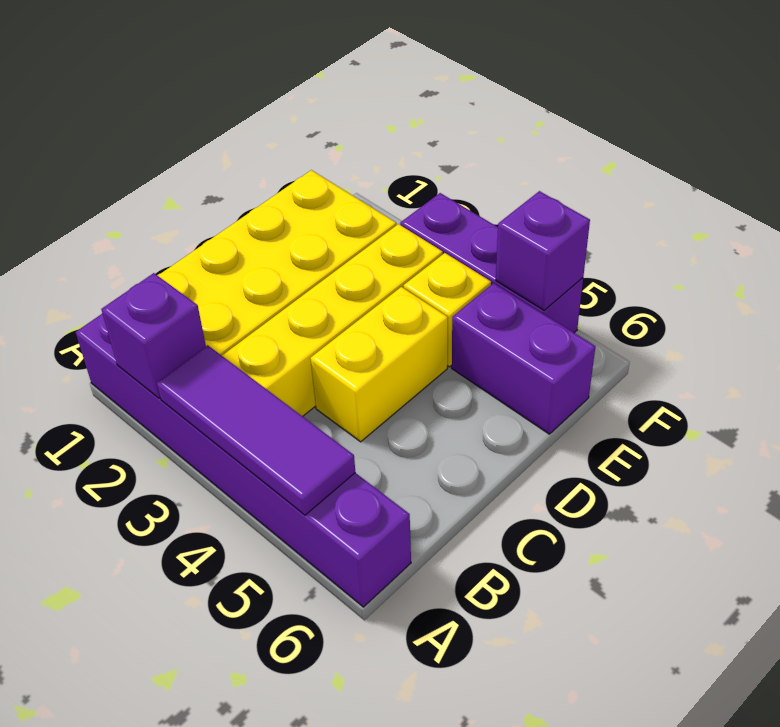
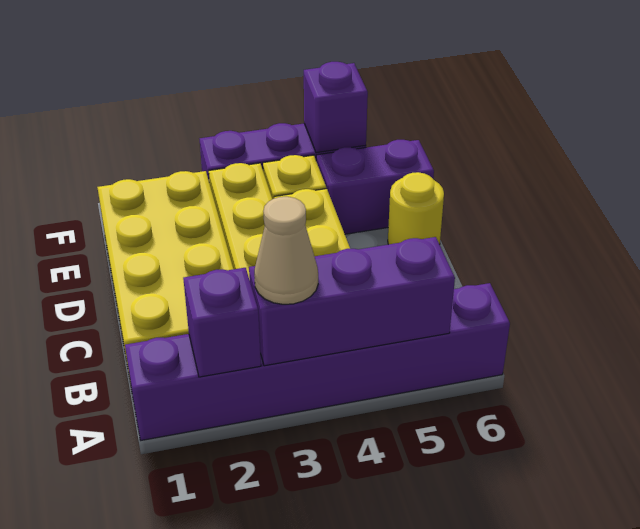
purple tile A3:A5 level 2 -> purple brick A3:A5 level 2
none -> tan cone A3 level 3
none -> yellow round brick D6 level 1

